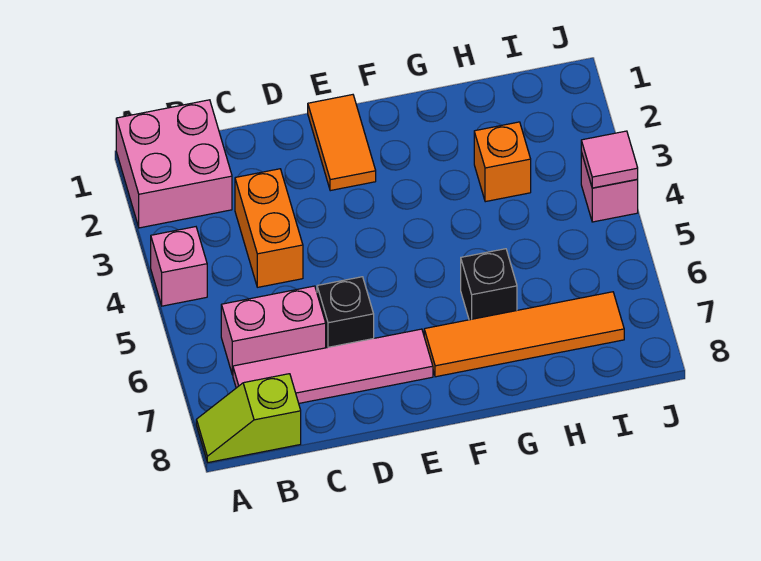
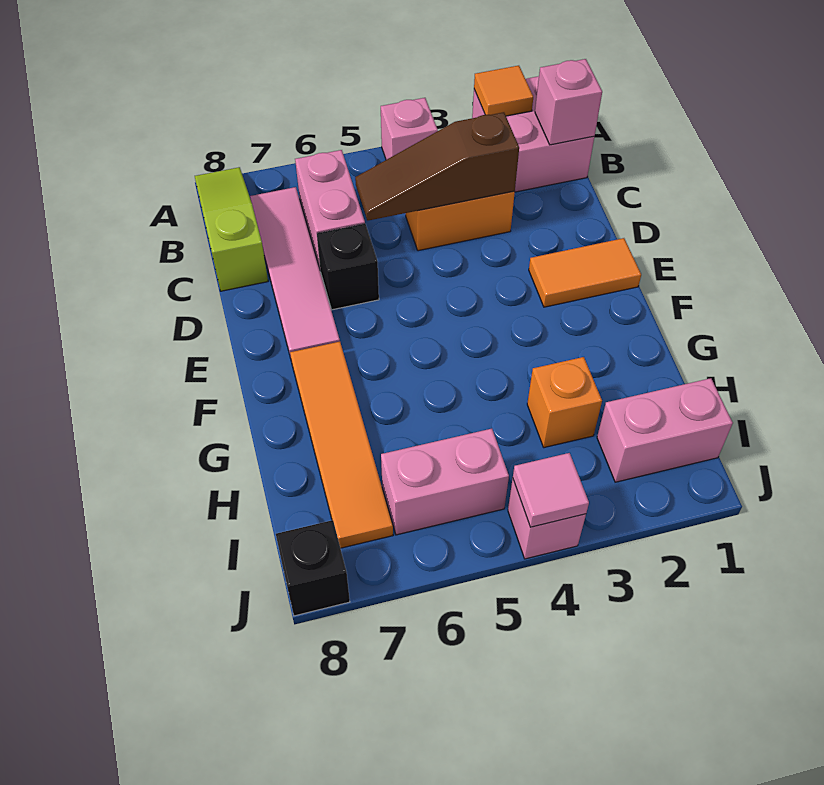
none -> orange tile A2 level 2
lime slope A8:B8 level 1 top B -> lime slope A8:C8 level 1 top C
none -> pink brick B1 level 2
none -> brown slope C3:C5 level 2 top 3
black brick G6 level 1 -> black brick J8 level 1
none -> pink brick I1:I2 level 1
none -> pink brick I5:I6 level 1

